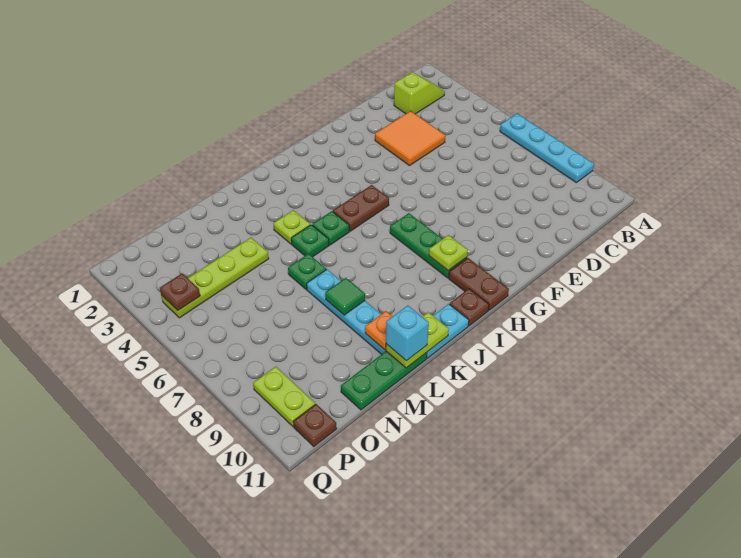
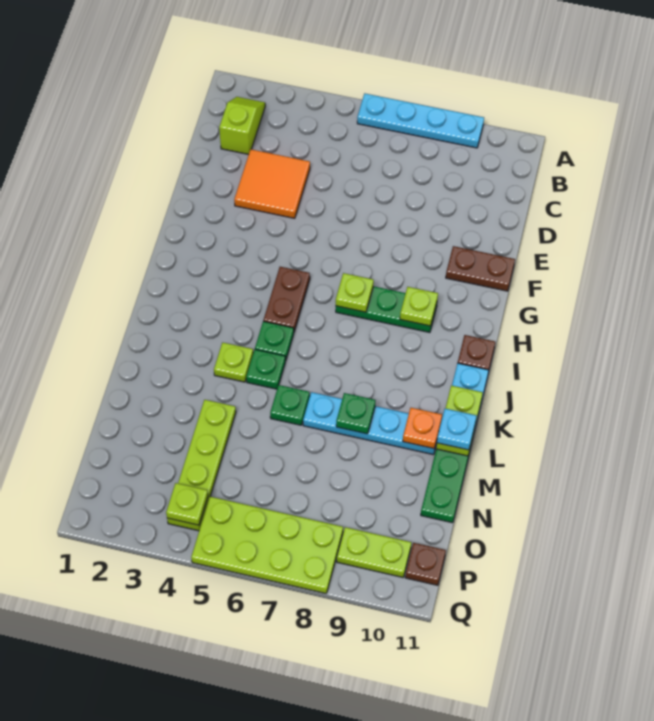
none -> lime plate H7 level 2
brown plate H10:H11 level 1 -> brown plate F10:F11 level 1
green tile L8 level 2 -> green plate L8 level 2
cyan brick L11 level 3 -> cyan plate L11 level 3
brown plate P4 level 2 -> lime plate P4 level 2
none -> lime plate P5:Q8 level 1

